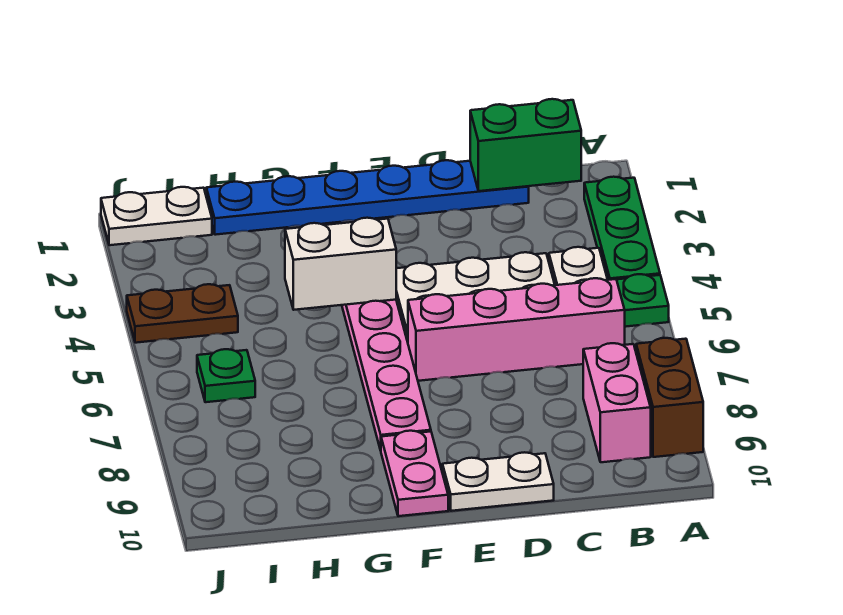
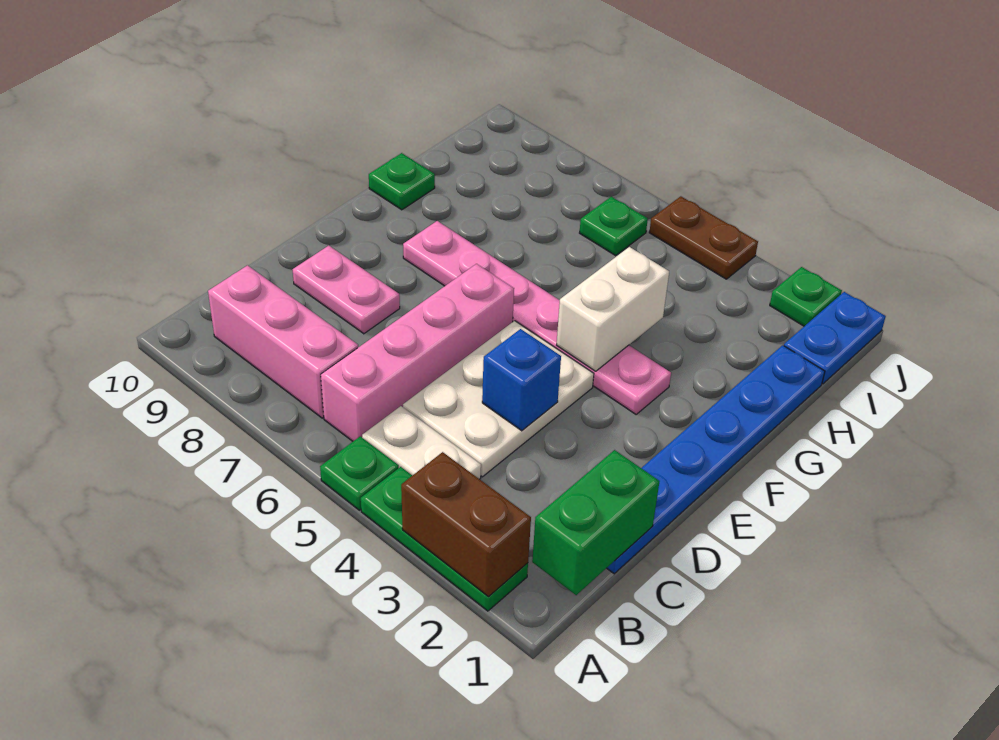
brown brick A8:A9 level 1 -> brown brick A2:A3 level 2
pink brick B8:B9 level 1 -> pink brick B7:B9 level 1
none -> blue brick D4 level 2
white plate D10:E10 level 1 -> none
pink plate F9:F10 level 1 -> pink plate D8:D9 level 1
none -> green plate G10 level 1
white plate I1:J1 level 1 -> blue plate I1:J1 level 1
brown plate I4:J4 level 1 -> brown plate J4:J5 level 1
none -> green plate J2 level 1

